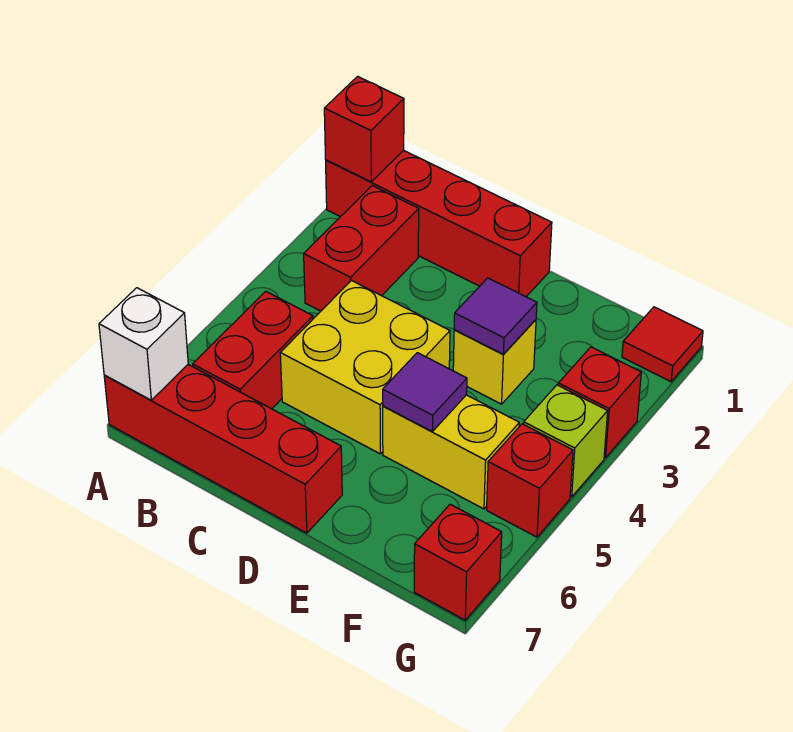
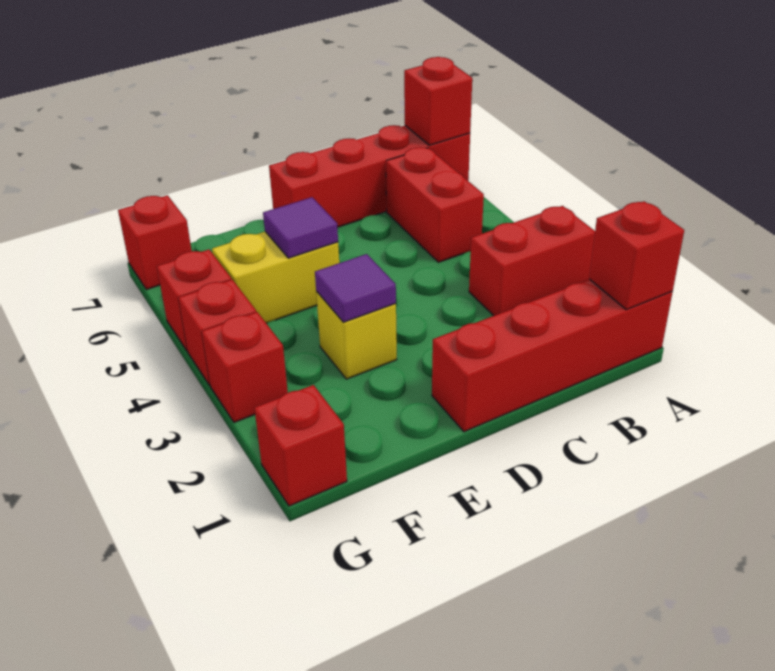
white brick A7 level 2 -> red brick A7 level 2
red brick B2:B3 level 1 -> red brick A3:B3 level 1
yellow brick C4:D5 level 1 -> none
red tile G1 level 1 -> red brick G1 level 1
lime brick G4 level 1 -> red brick G4 level 1

